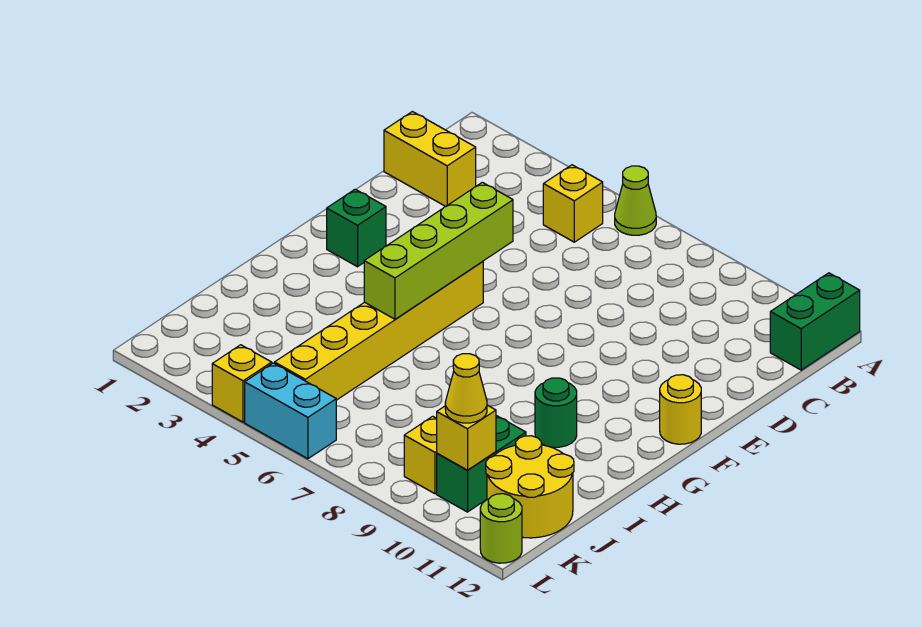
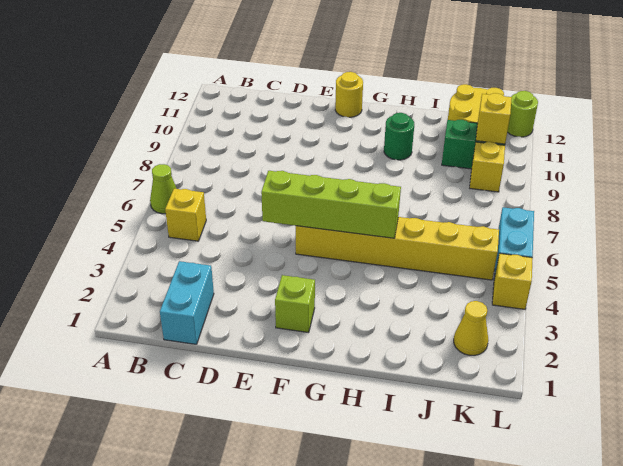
green brick A12:B12 level 1 -> none
yellow brick C1:C2 level 1 -> cyan brick C1:C2 level 1
green brick F2 level 1 -> lime brick F2 level 1
yellow cone K10 level 3 -> yellow cone K2 level 1

